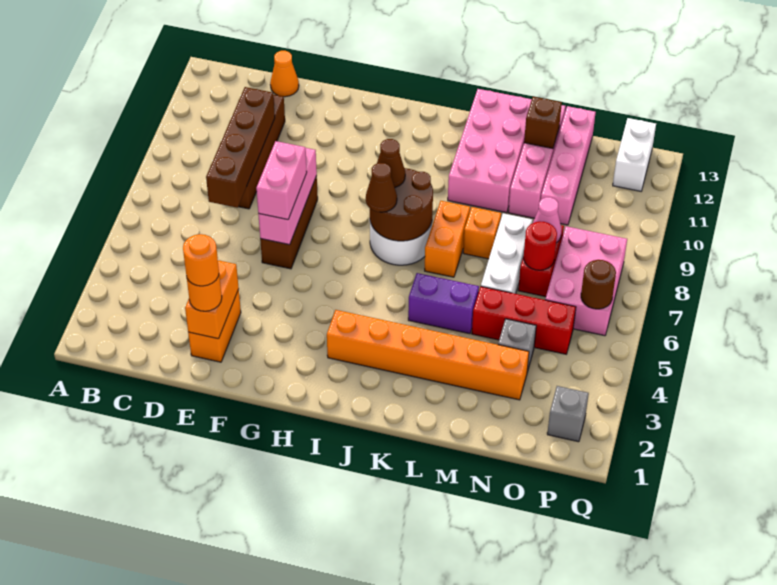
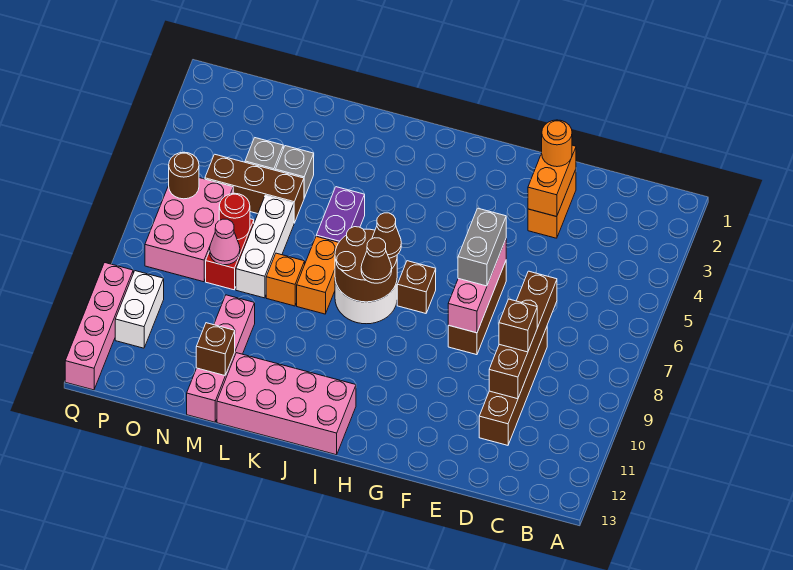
none -> brown brick D9 level 3
orange cone D13 level 1 -> none
orange round brick E2 level 4 -> none
pink brick F6:F7 level 3 -> grey brick F6:F7 level 3
none -> brown brick H7 level 1
orange brick I3:N3 level 1 -> none
purple brick K5:L5 level 1 -> purple brick K5:K6 level 1
pink brick K10:L13 level 1 -> pink brick I12:L13 level 1
red brick M5:O5 level 1 -> brown brick M5:O5 level 1
pink brick N10:N13 level 1 -> pink brick Q10:Q13 level 1
grey brick P2 level 1 -> grey brick M4 level 1
white brick P12:P13 level 1 -> white brick P10:P11 level 1

